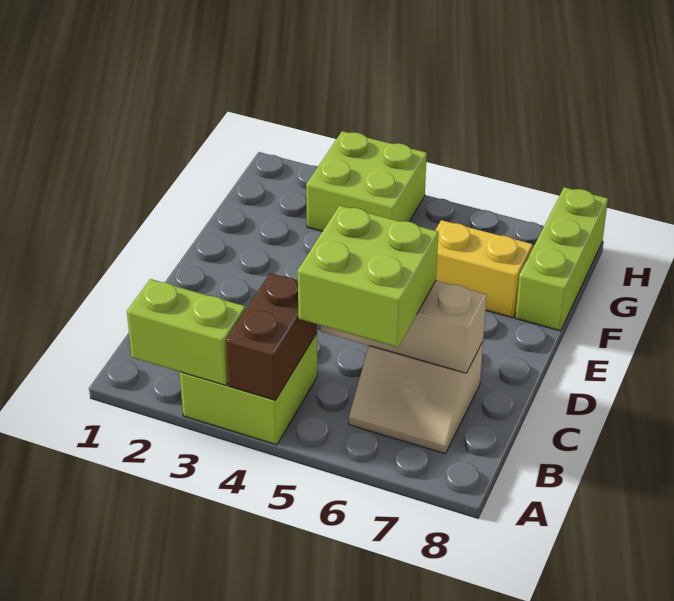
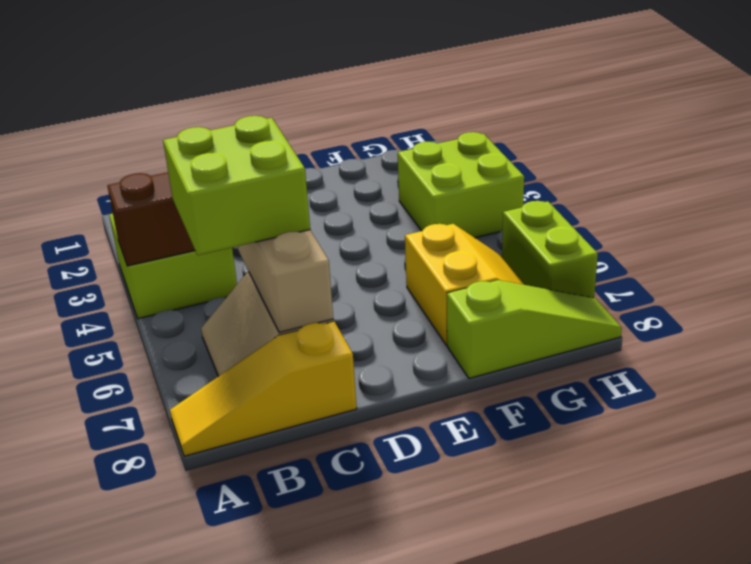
lime brick A2:A3 level 2 -> lime brick H6:H7 level 1
none -> yellow slope A8:C8 level 1 top C
lime brick F8:H8 level 1 -> lime slope F8:H8 level 1 top F

